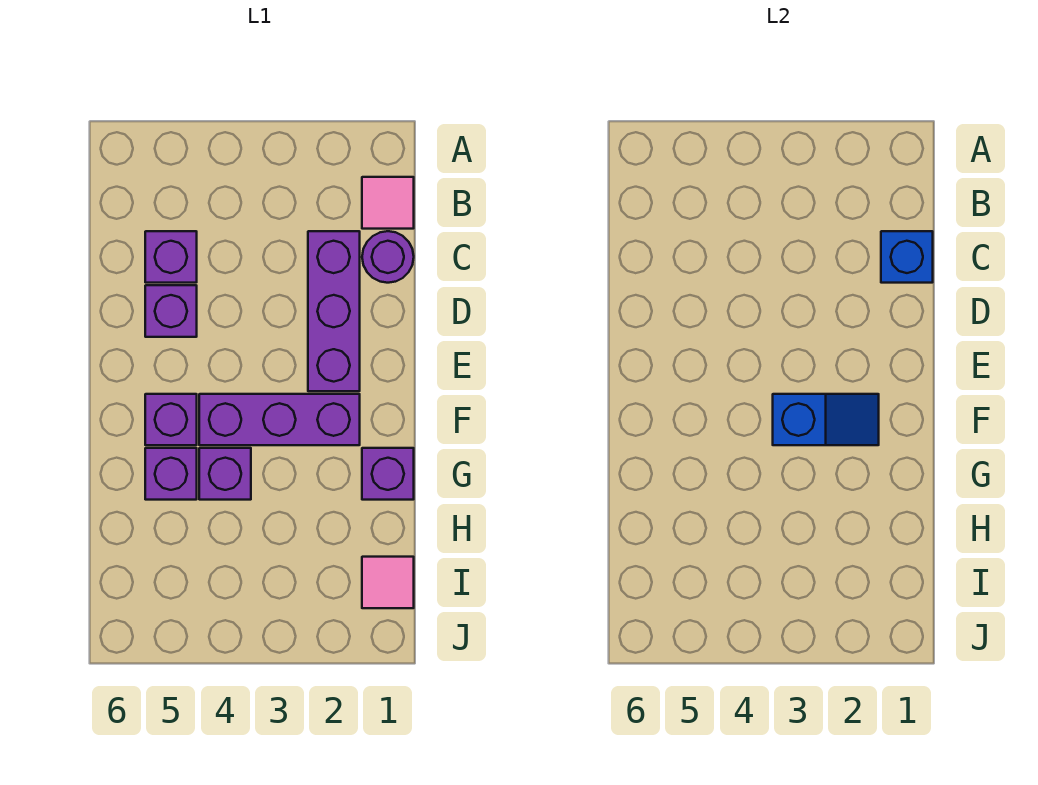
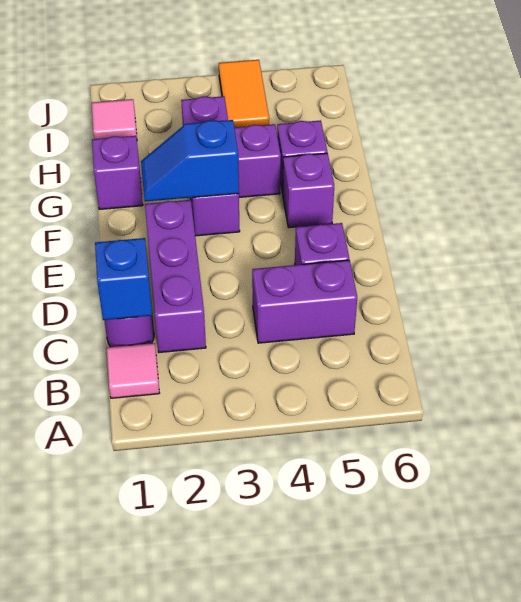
purple brick C5 level 1 -> purple brick C4:C5 level 1
purple brick F2:F4 level 1 -> purple brick F3:H3 level 1
none -> orange tile I4:J4 level 1

